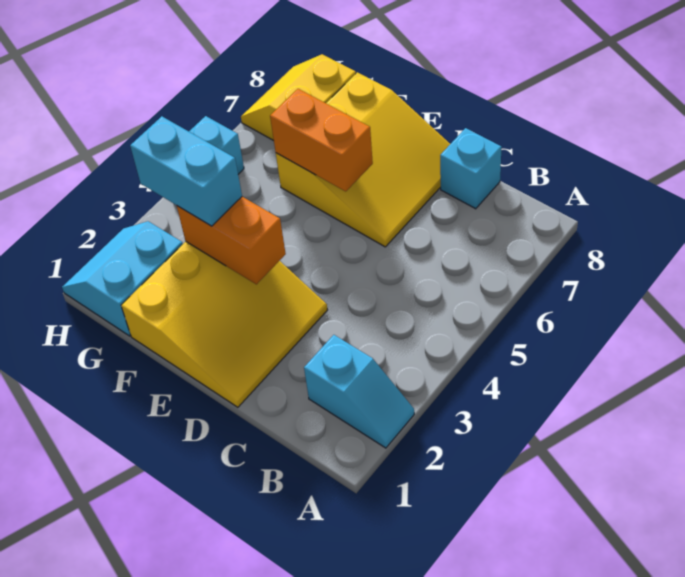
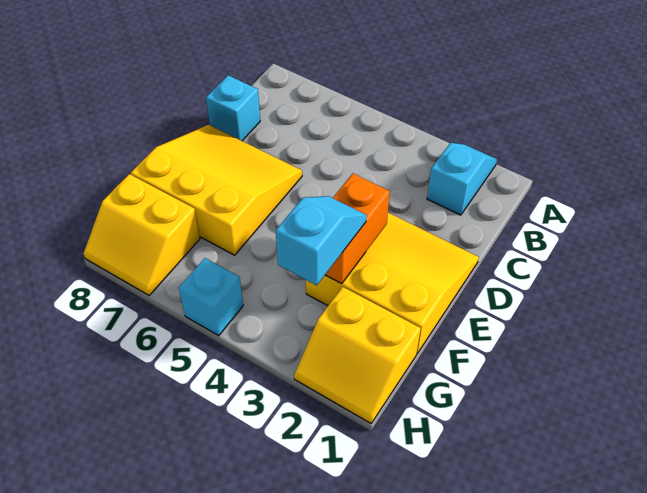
orange brick E6:F6 level 2 -> none
cyan brick F3:G3 level 3 -> cyan slope F3:G3 level 3 top G
cyan slope G1:H2 level 1 top G -> yellow slope G1:H2 level 1 top G

